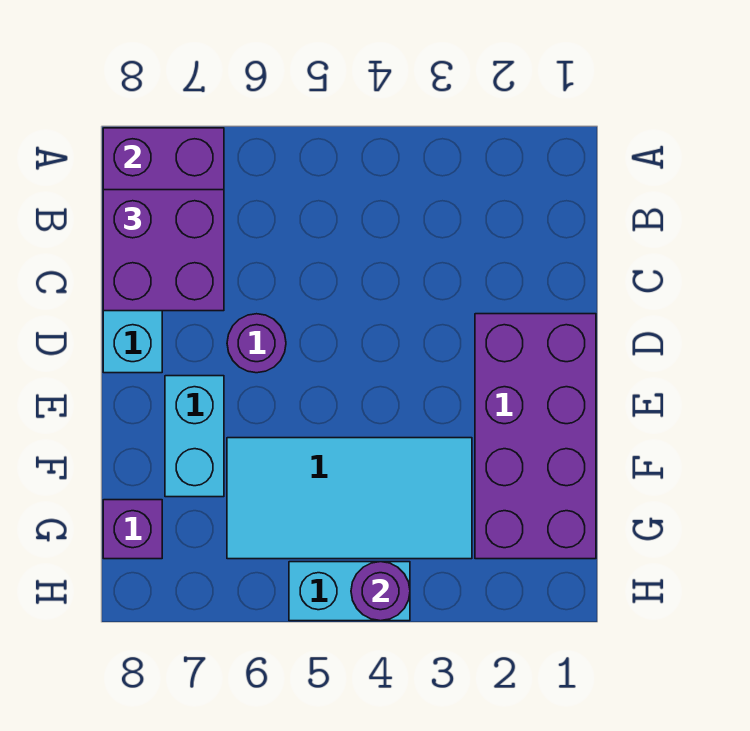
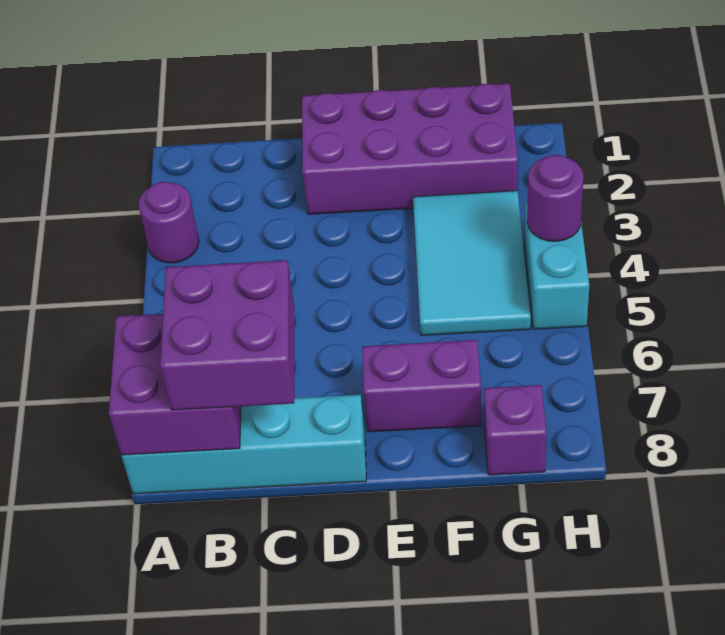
purple round brick D6 level 1 -> purple round brick A3 level 1
cyan brick E7:F7 level 1 -> purple brick E7:F7 level 1
cyan tile F3:G6 level 1 -> cyan tile F3:G5 level 1

